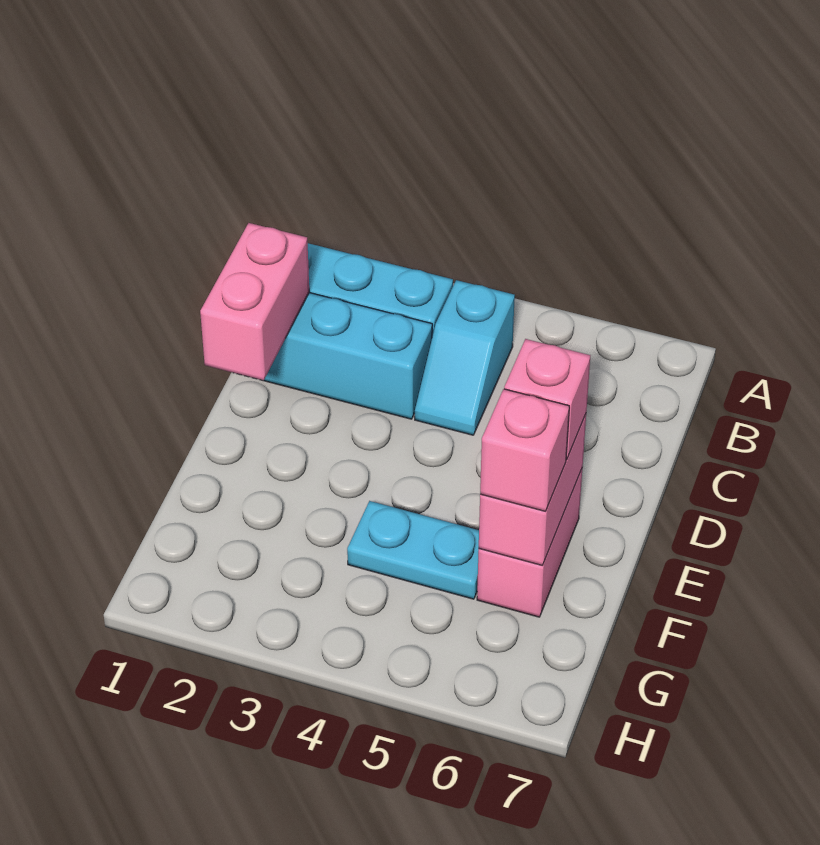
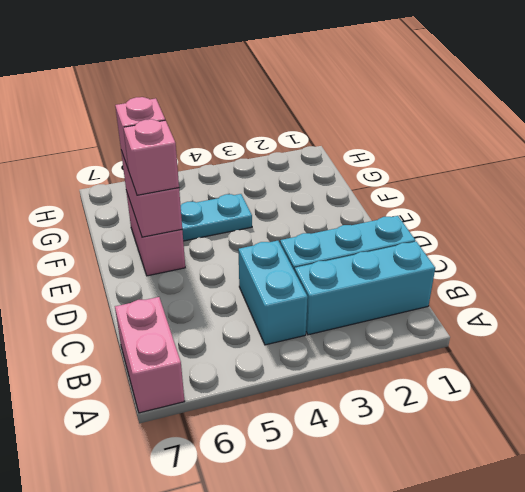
cyan slope B4:C4 level 1 top B -> cyan brick B4:C4 level 1
pink brick C1:D1 level 2 -> pink brick A7:B7 level 1

